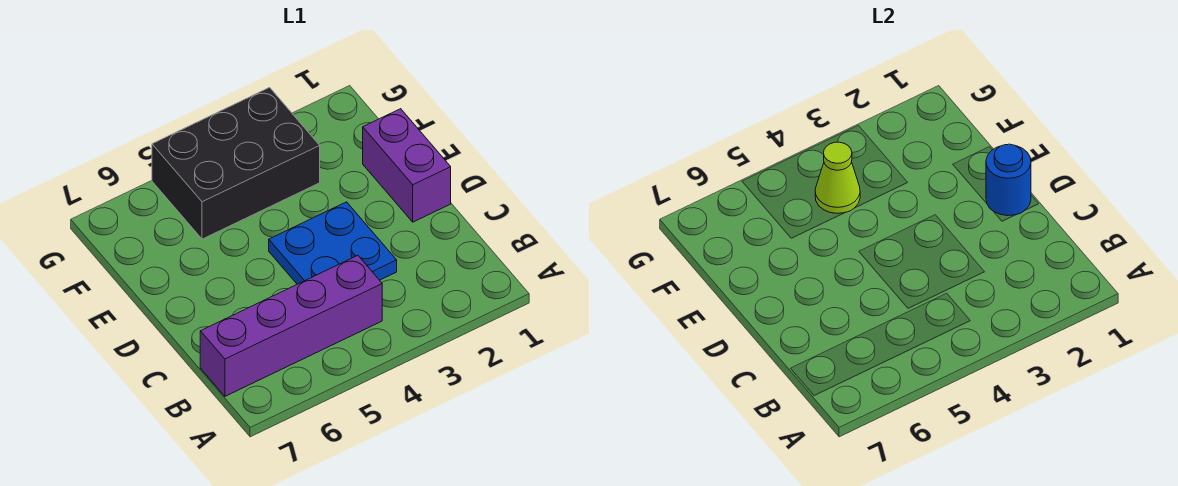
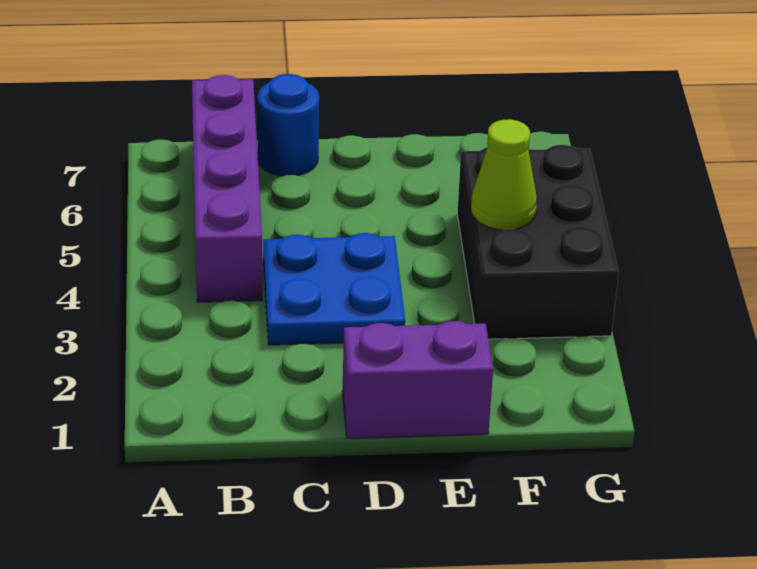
blue round brick D1 level 2 -> blue round brick C7 level 1

